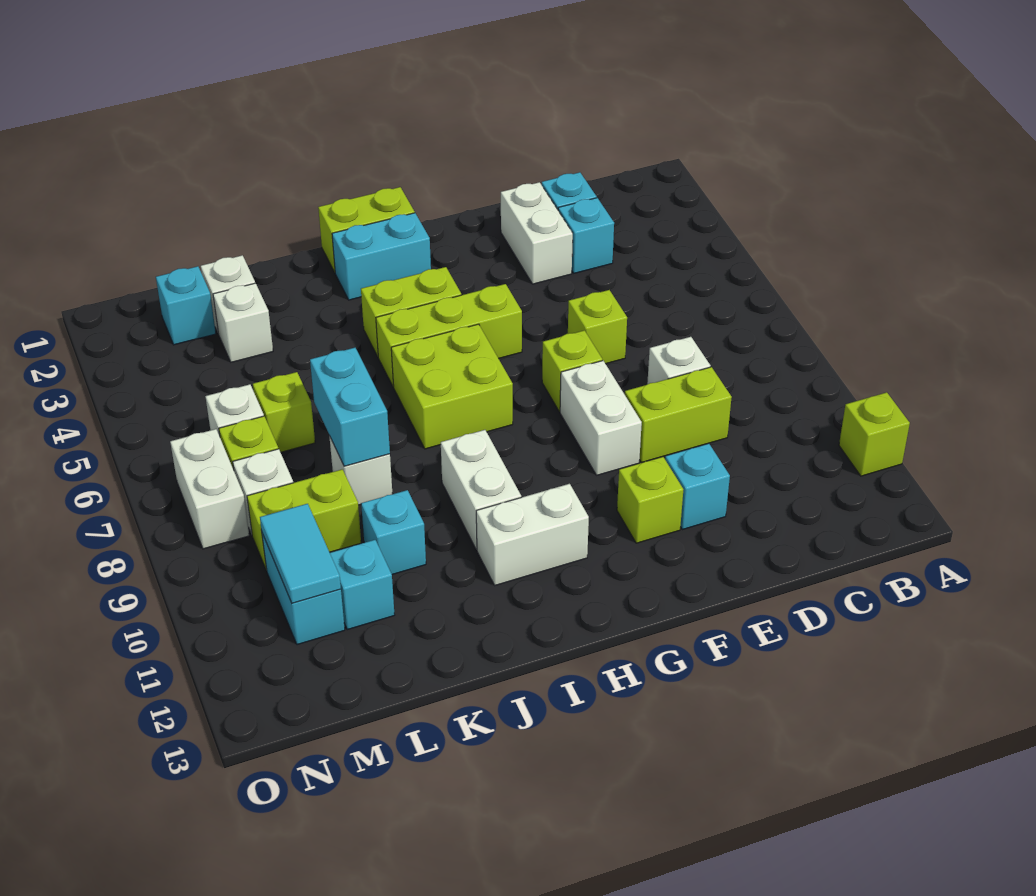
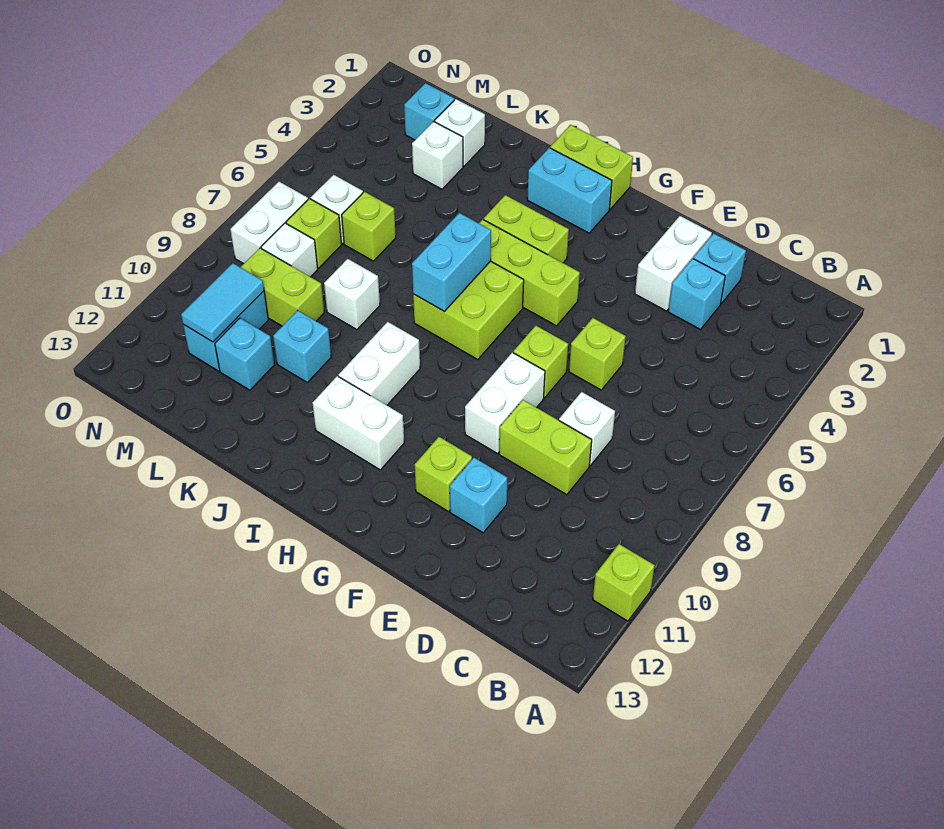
cyan brick K7:K8 level 2 -> cyan brick I6:I7 level 2

